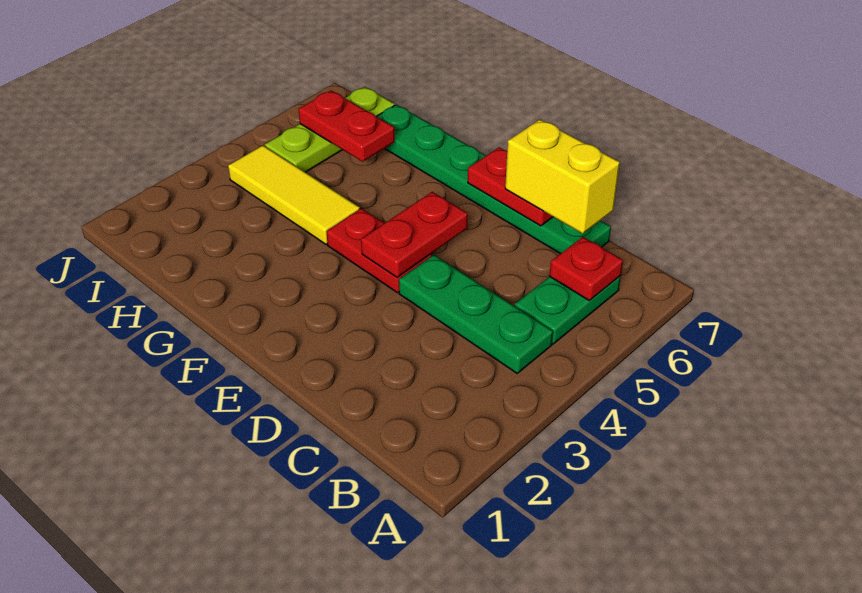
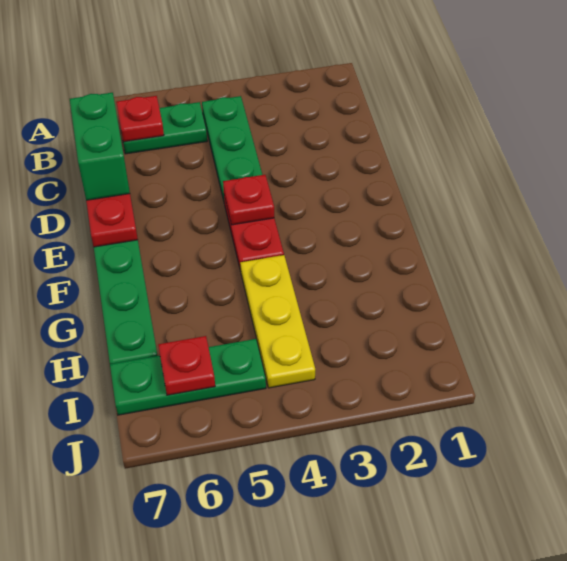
yellow brick C7:D7 level 3 -> green brick C7:D7 level 3
red plate E4:E5 level 2 -> red plate E4 level 2
yellow tile G4:I4 level 1 -> yellow plate G4:I4 level 1
red plate H6:I6 level 2 -> red plate I6 level 2
lime plate I5:I7 level 1 -> green plate I5:I7 level 1

